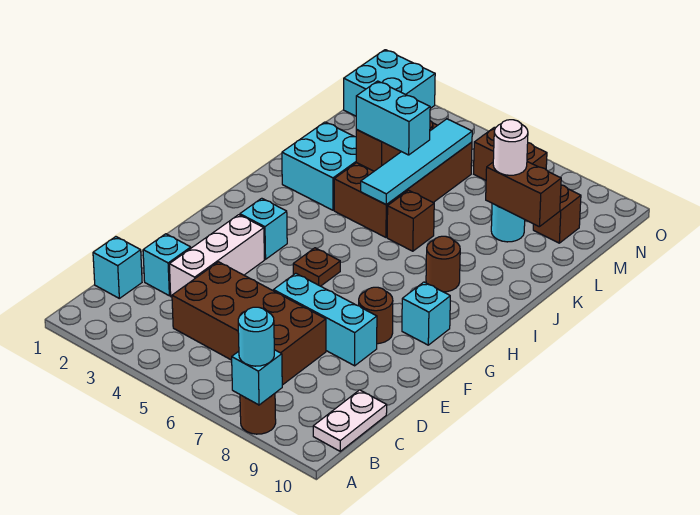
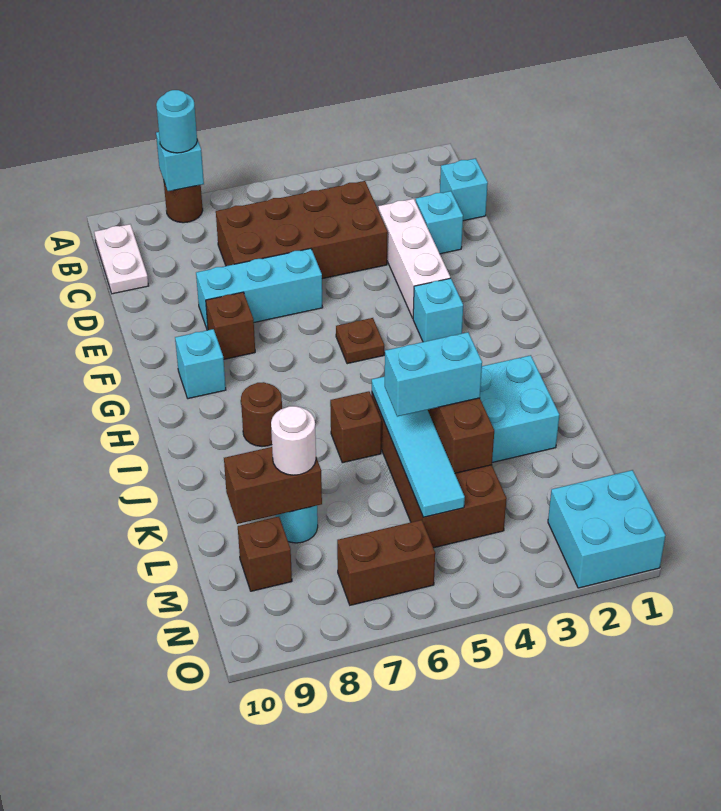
brown round brick F8 level 1 -> brown brick F8 level 1

